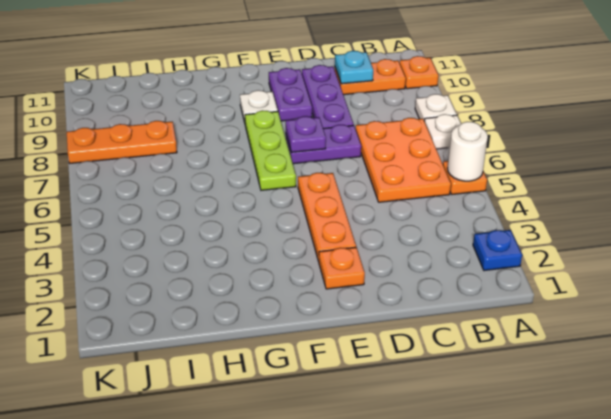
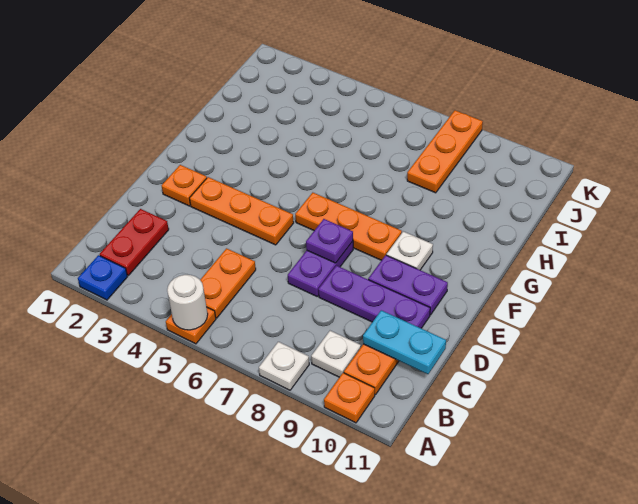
white plate A7 level 1 -> white plate B9 level 1
none -> red plate B2:C2 level 1
orange plate B5:C7 level 1 -> orange plate B5:C5 level 1
cyan plate C10 level 2 -> cyan plate C10:C11 level 2
lime plate F6:F8 level 1 -> orange plate F6:F8 level 1

